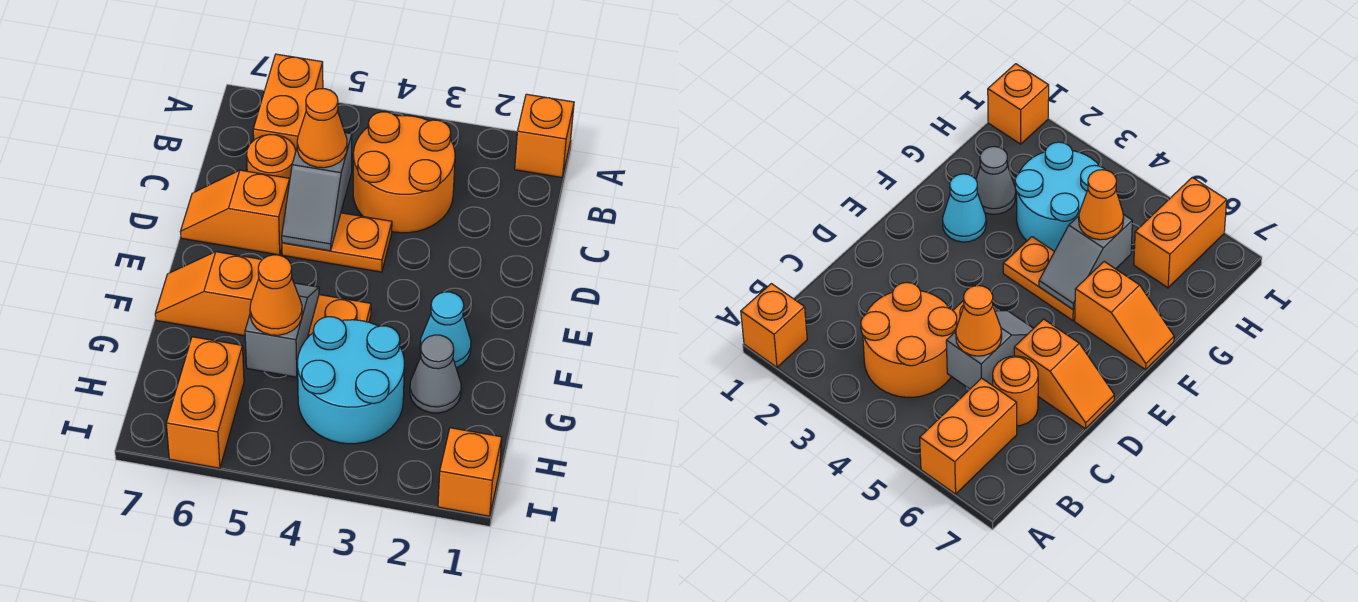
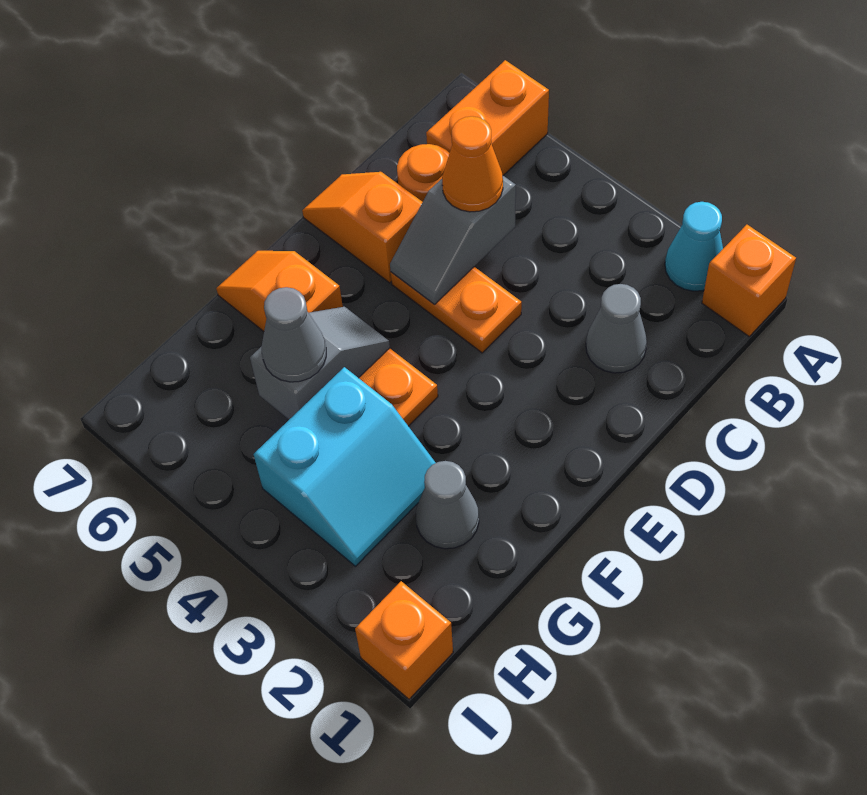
orange round brick B3:C4 level 1 -> none
none -> grey cone C2 level 1
cyan cone F2 level 1 -> cyan cone A2 level 1
cyan round brick G3:H4 level 1 -> cyan slope G3:H4 level 1 top 4
orange cone G5 level 3 -> grey cone G5 level 3
orange brick H6:I6 level 1 -> none

